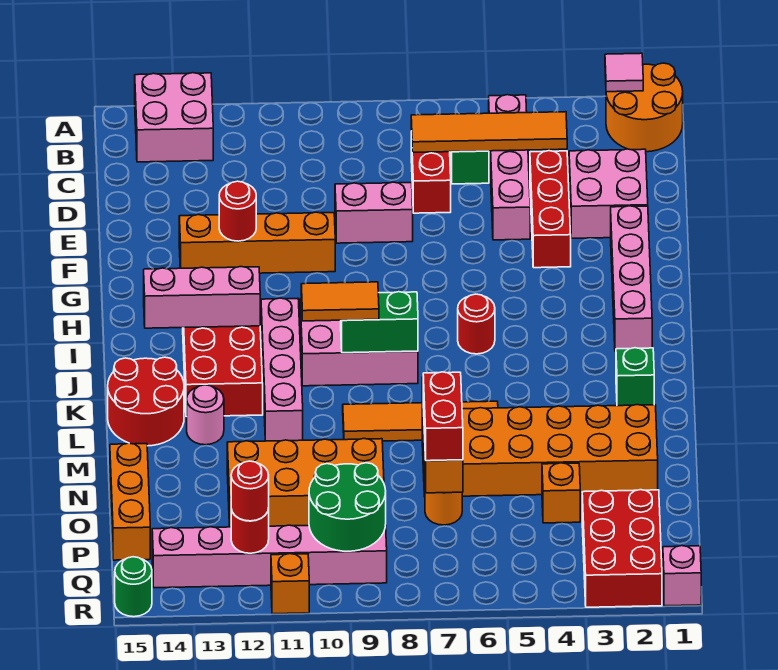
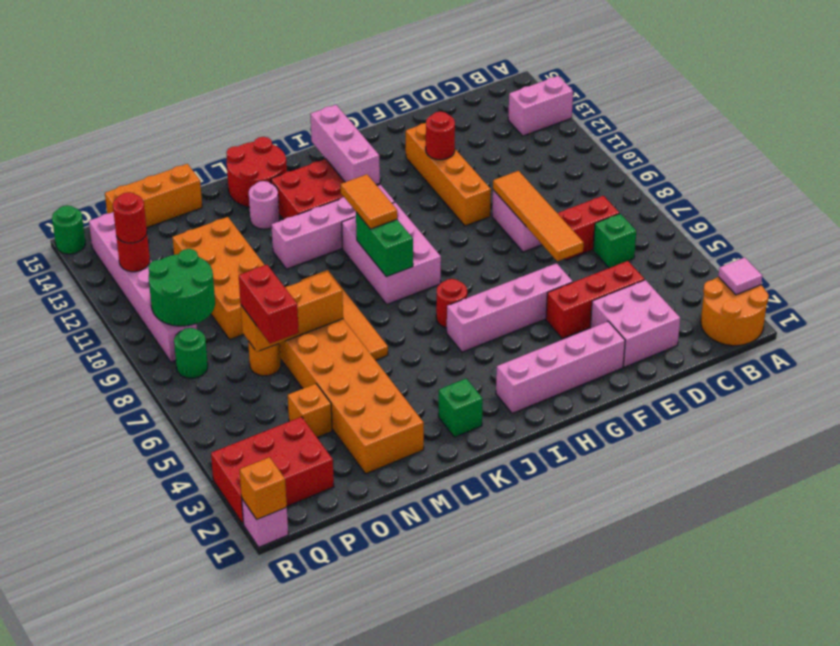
pink brick A13:B14 level 1 -> pink brick A13:B13 level 1
pink brick B5:E5 level 1 -> pink brick F5:I5 level 1
orange tile C4:C7 level 2 -> orange tile E6:E9 level 2
red brick N7:O7 level 3 -> red brick O6:O7 level 3
none -> green round brick Q8 level 1
orange brick R11 level 1 -> orange brick R1 level 2

